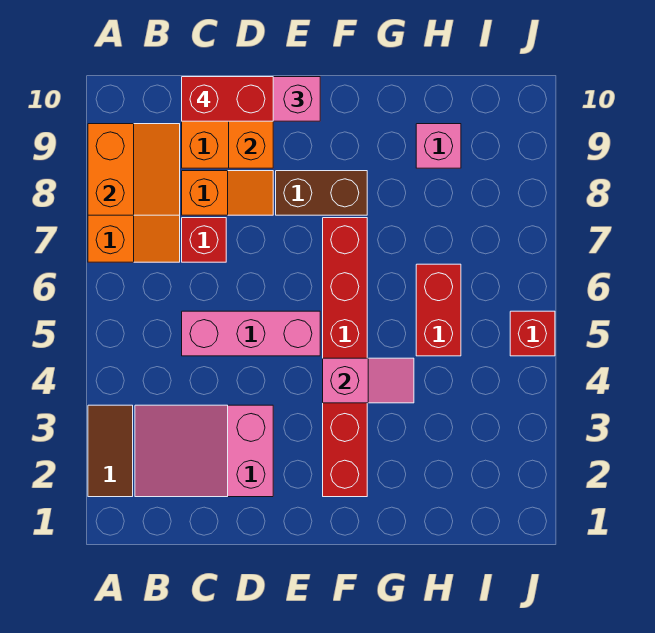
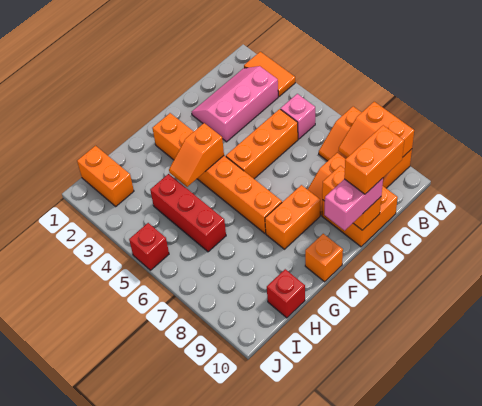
brown tile A2:A3 level 1 -> orange tile A2:A3 level 1
pink slope B2:D3 level 1 top D -> pink slope B2:D3 level 1 top 3
pink brick C5:E5 level 1 -> orange brick C5:E5 level 1
red brick C7 level 1 -> red brick H10 level 1
red brick C10:D10 level 4 -> orange brick C10:D10 level 4
brown brick E8:F8 level 1 -> orange brick E8:F8 level 1
red brick F2:F7 level 1 -> orange brick F2:F7 level 1
pink slope F4:G4 level 2 top F -> orange slope F4:G4 level 2 top F
none -> orange brick F10 level 1
red brick H5:H6 level 1 -> red brick H4:H6 level 1
pink brick H9 level 1 -> pink brick B5 level 1
none -> orange brick I1:I2 level 1

